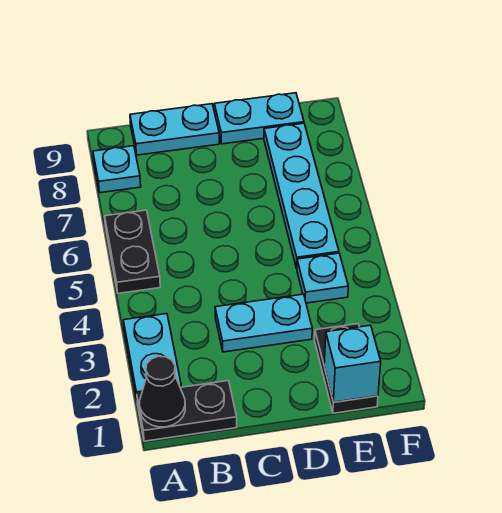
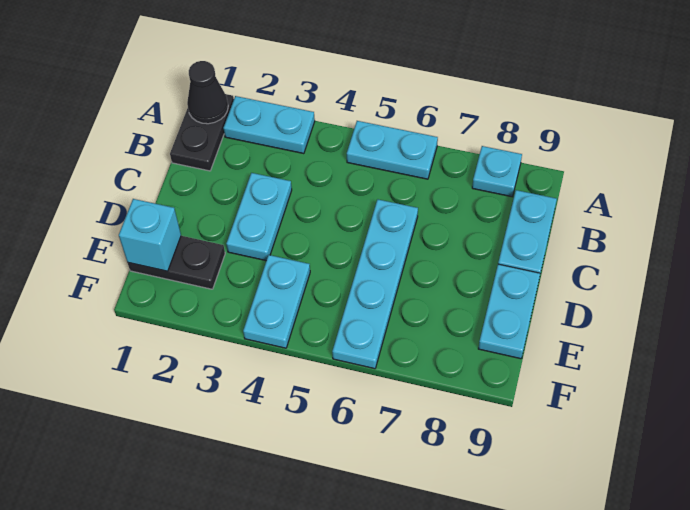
black plate A5:A6 level 1 -> cyan plate A5:A6 level 1
cyan plate E4 level 1 -> cyan plate E4:F4 level 1
cyan plate E5:E8 level 1 -> cyan plate C6:F6 level 1

